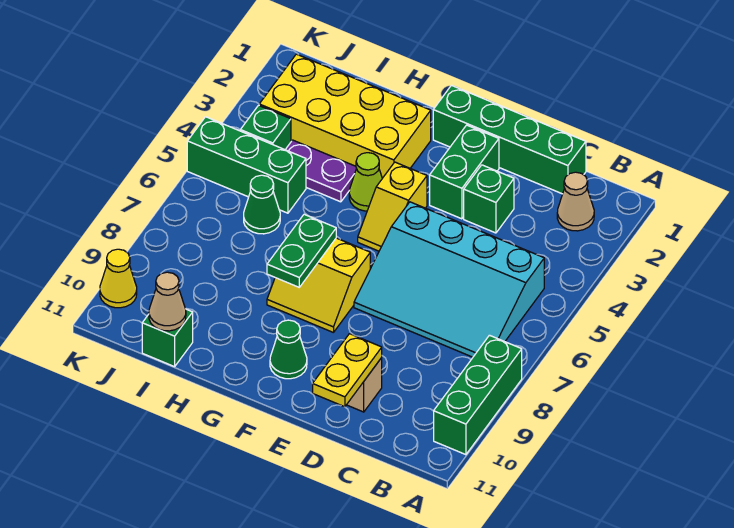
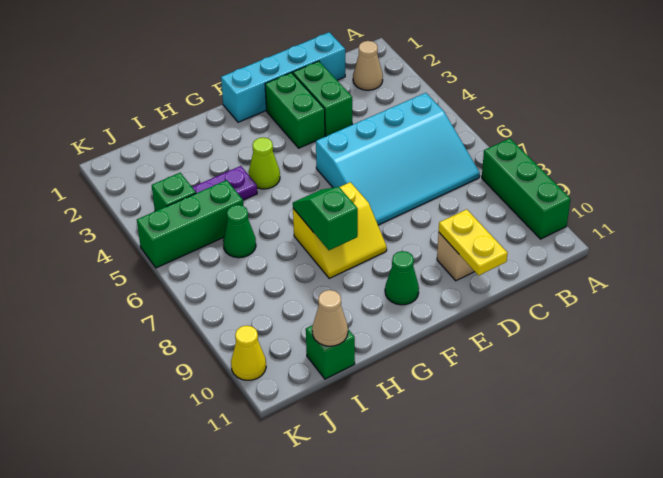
green brick C1:F1 level 1 -> cyan brick C1:F1 level 1
green brick D3 level 1 -> green brick D2:D3 level 1
yellow slope F4:F5 level 1 top 4 -> none
yellow brick G2:J3 level 1 -> none
green plate G7:G8 level 2 -> green slope G7:G8 level 2 top 8

